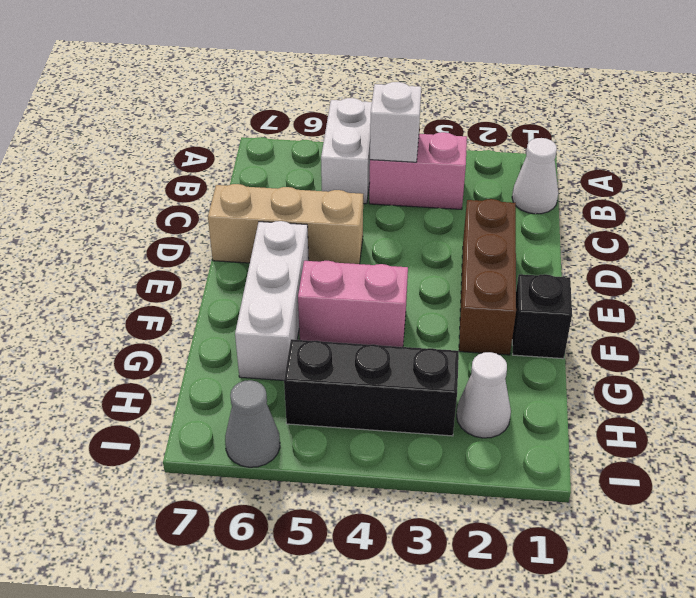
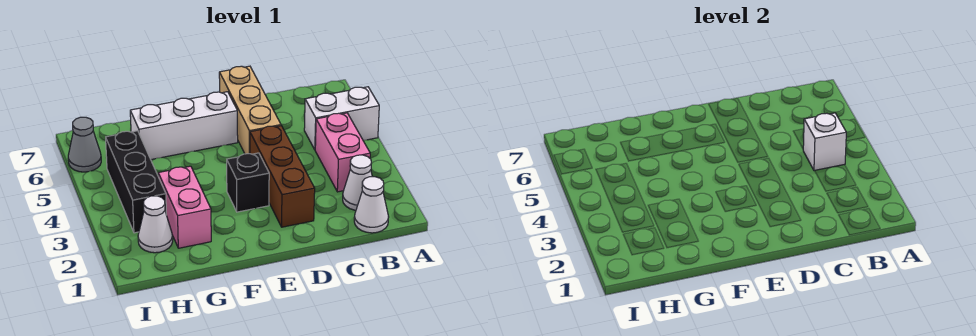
none -> white cone B2 level 1
brown brick D2:F2 level 1 -> brown brick D2:D4 level 1
black brick F1 level 1 -> black brick E3 level 1
pink brick F4:F5 level 1 -> pink brick G2:G3 level 1

